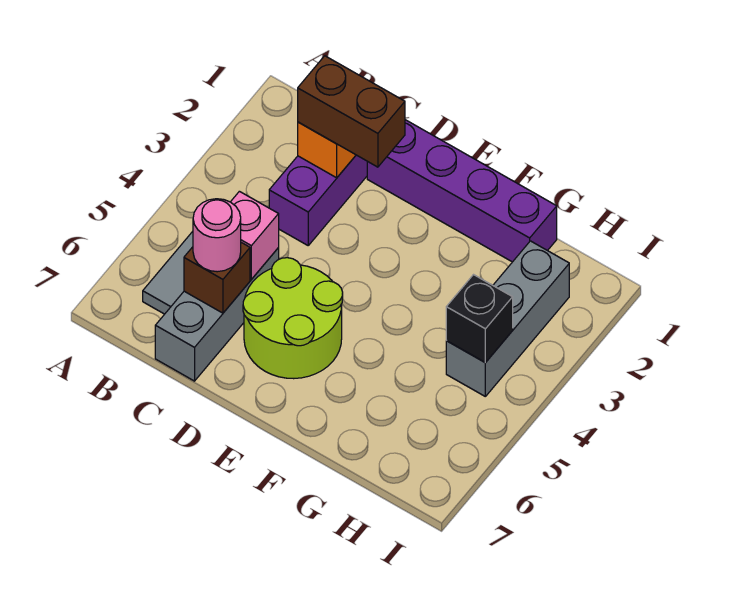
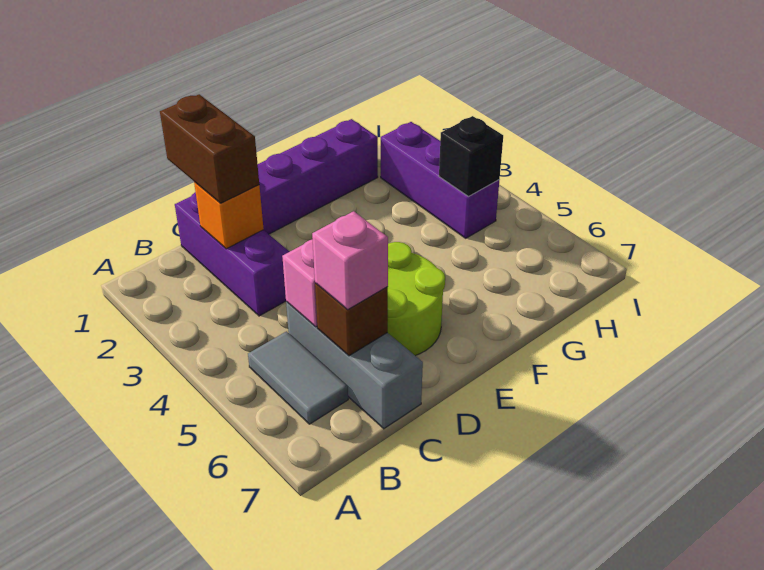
brown brick C2:D2 level 3 -> brown brick C1:C2 level 3
pink round brick C6 level 3 -> pink brick C6 level 3
grey brick H2:H4 level 1 -> purple brick H2:H4 level 1

